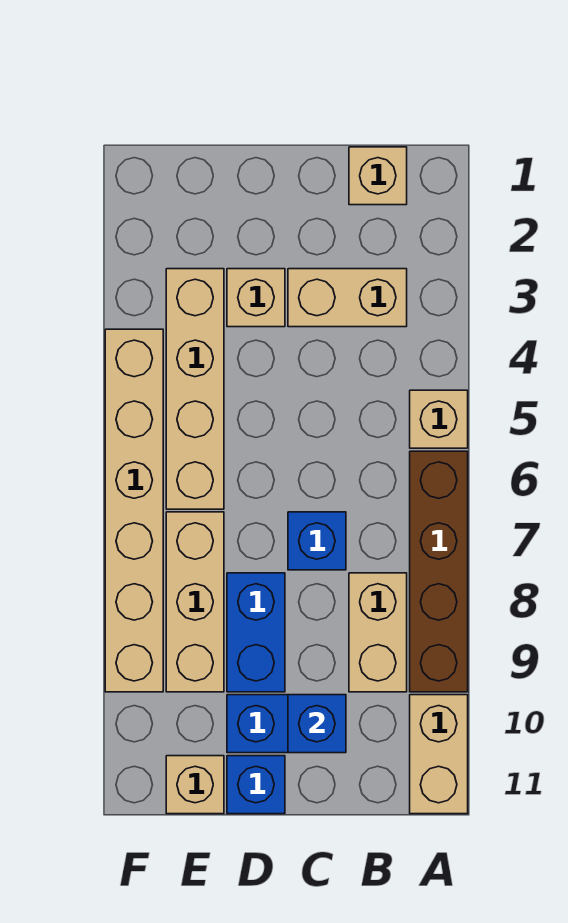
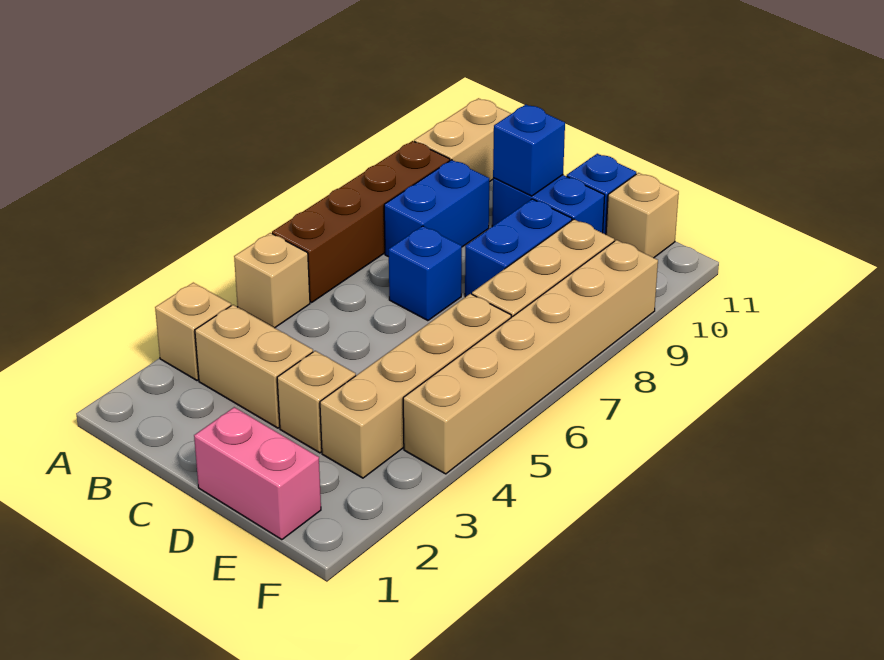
tan brick B1 level 1 -> tan brick A3 level 1
tan brick B8:B9 level 1 -> blue brick B8:B9 level 1
none -> pink brick D1:E1 level 1

